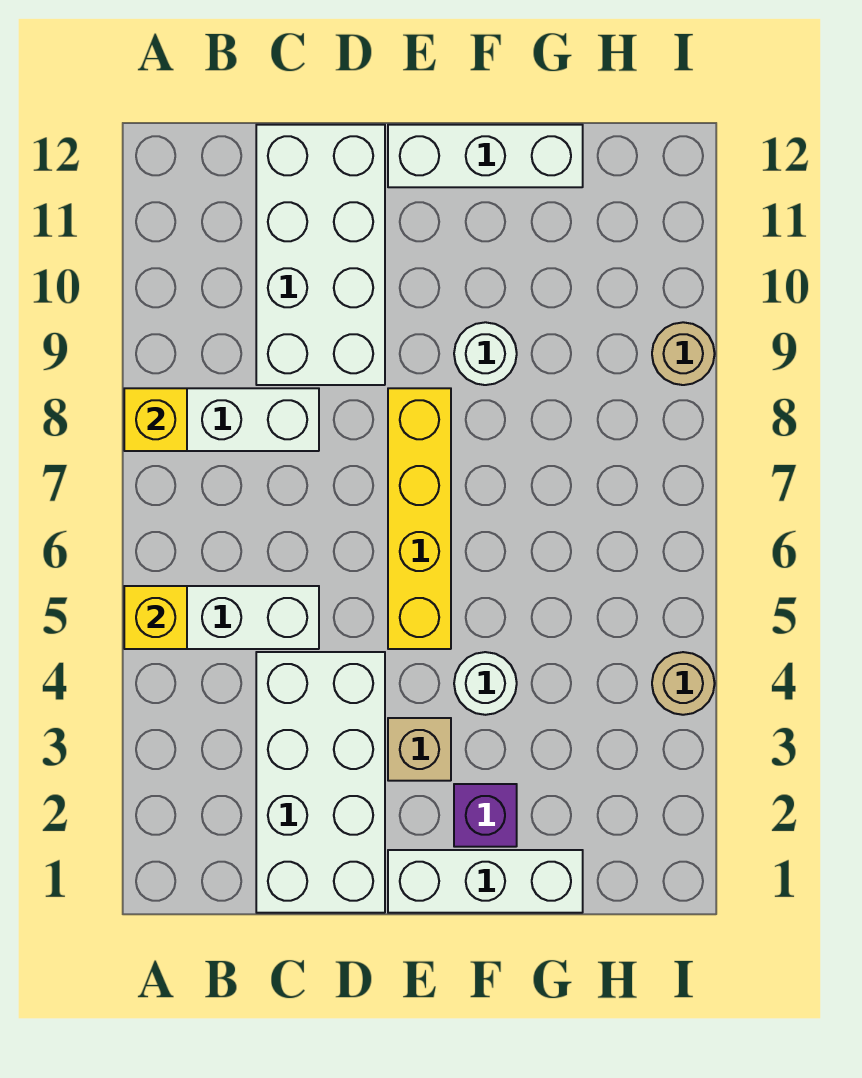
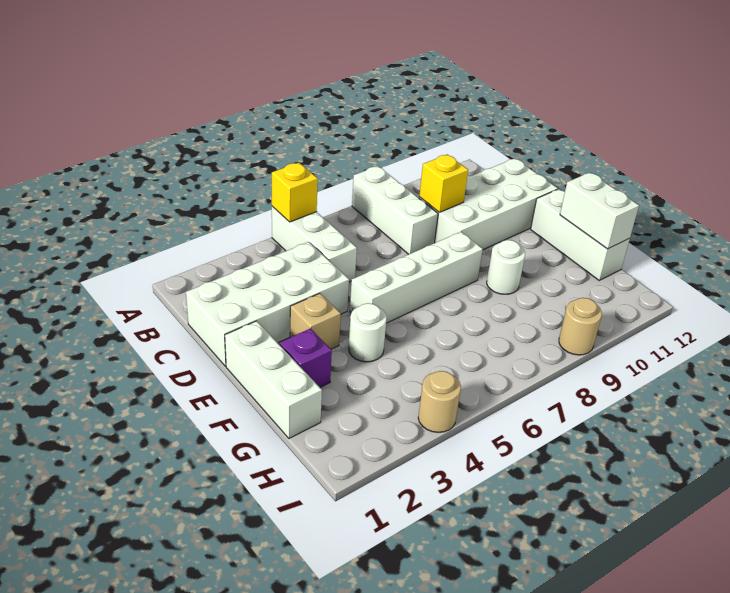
yellow brick A8 level 2 -> yellow brick C9 level 2
yellow brick E5:E8 level 1 -> white brick E5:E8 level 1
none -> white brick F12:G12 level 2

